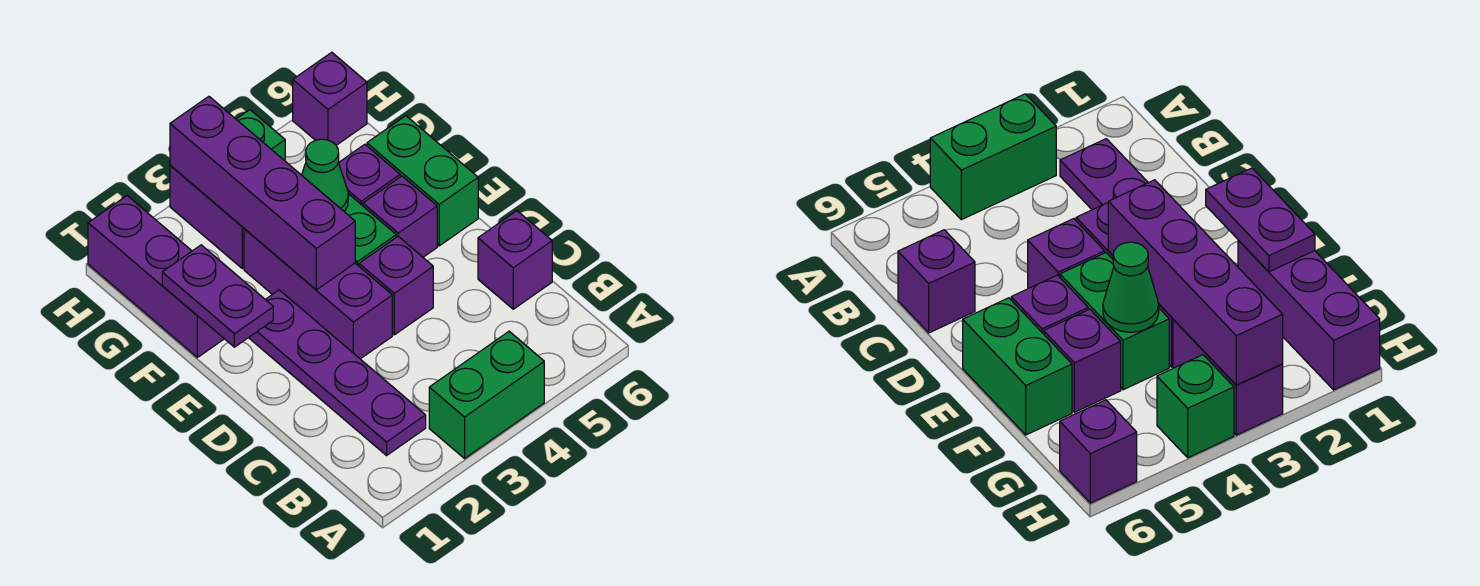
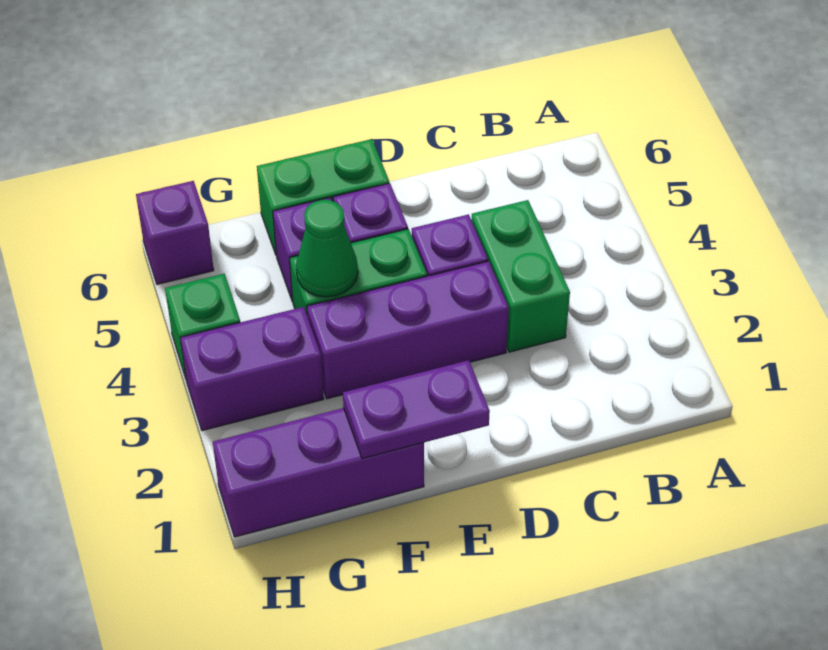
green brick A3:A4 level 1 -> green brick C3:C4 level 1
purple plate B2:E2 level 1 -> none
purple brick C6 level 1 -> none
purple brick E3:H3 level 2 -> none

